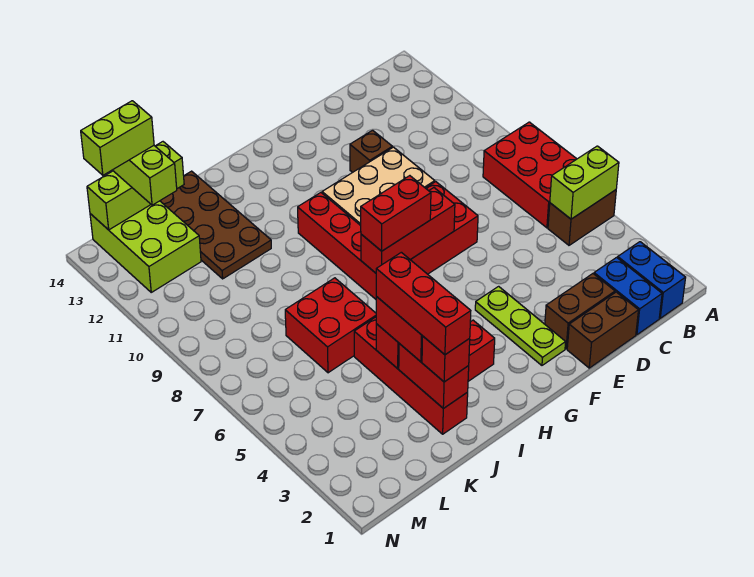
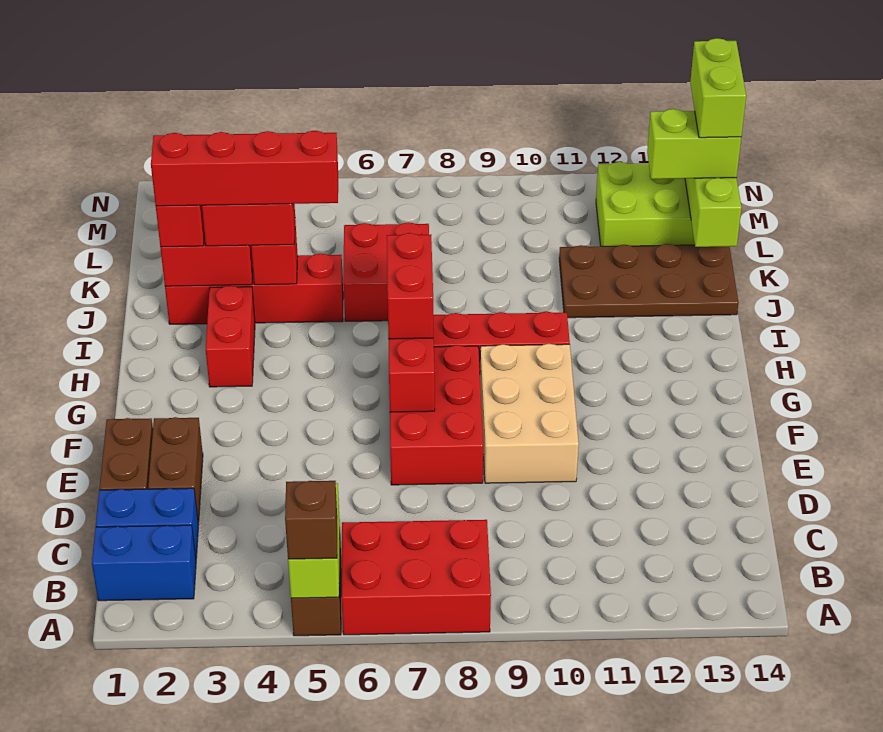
brown brick E11 level 1 -> brown brick A5 level 3
lime plate F2:F4 level 1 -> none
red brick J2:J4 level 4 -> red brick J2:J5 level 4

